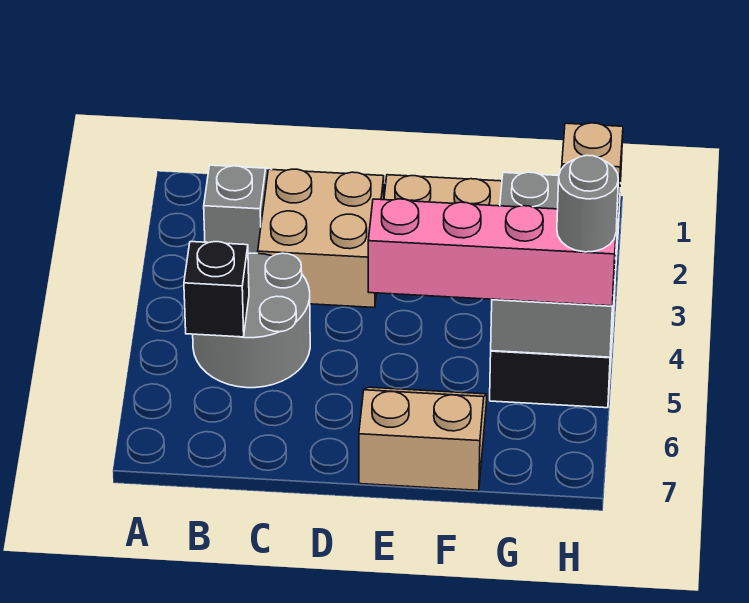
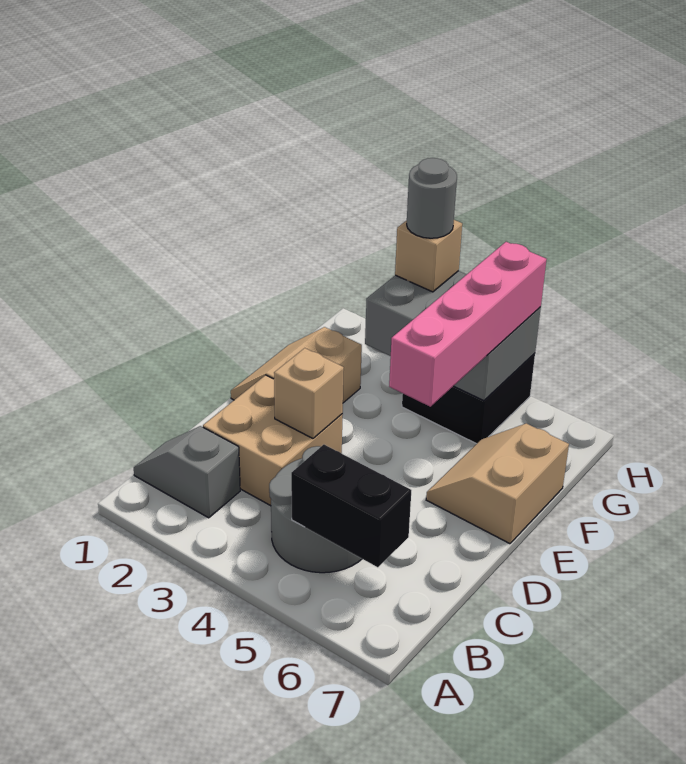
black brick B5 level 2 -> black brick B5:B6 level 2
none -> tan brick D3 level 2
grey round brick H5 level 4 -> grey round brick H3 level 4

